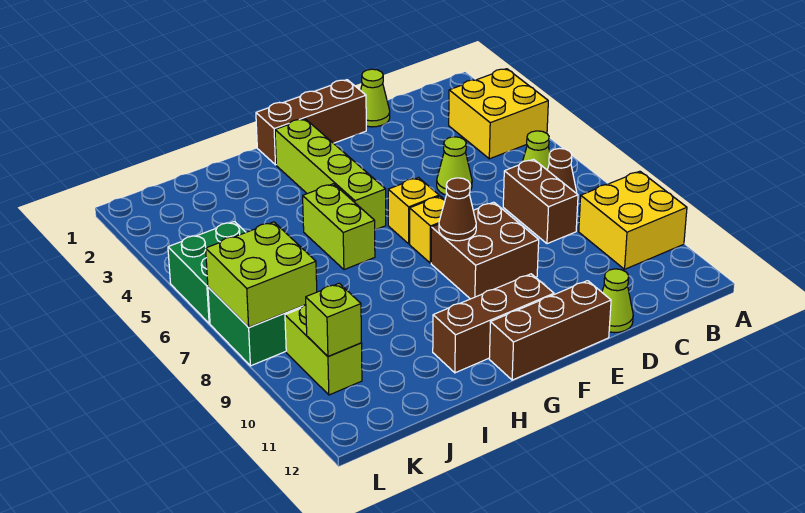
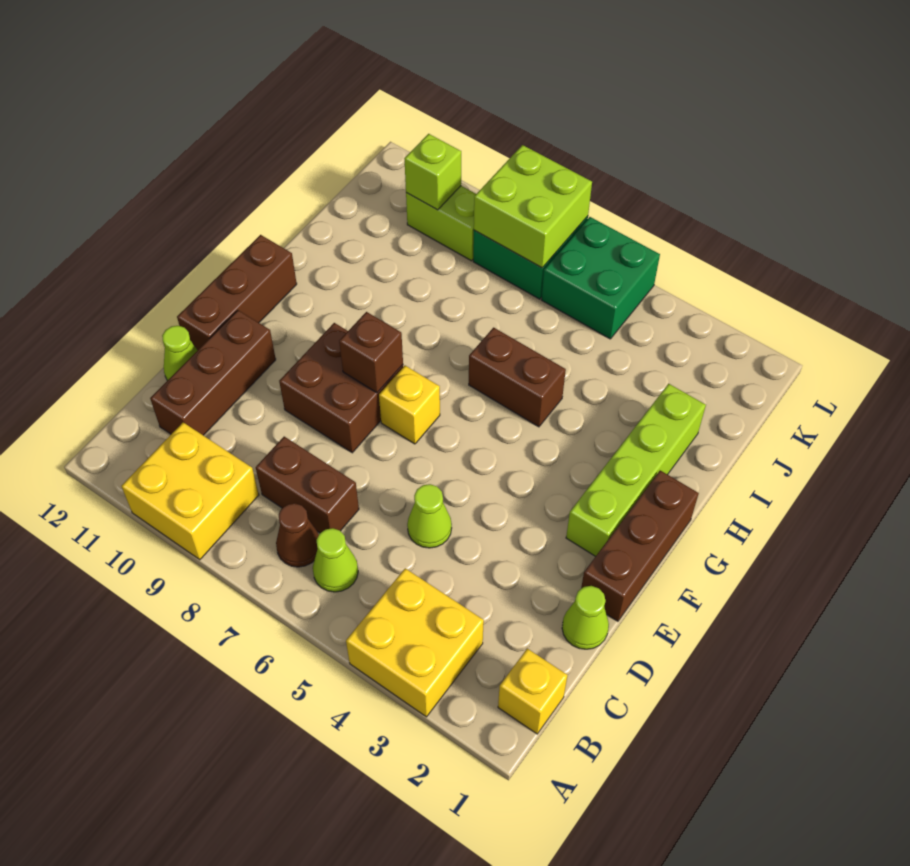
yellow brick F6 level 1 -> yellow brick B1 level 1
brown cone F8 level 2 -> brown brick F8 level 2
brown brick F11:H11 level 1 -> brown brick C11:E11 level 1
lime brick G2:G5 level 1 -> lime brick F2:I2 level 1
lime brick H5:H6 level 1 -> brown brick H5:H6 level 1

